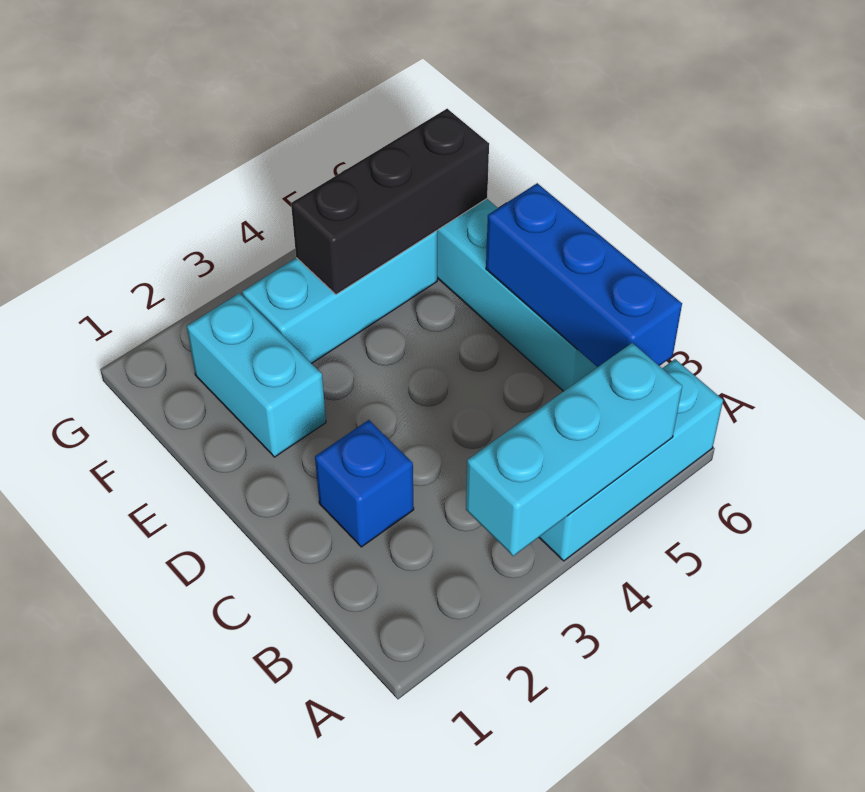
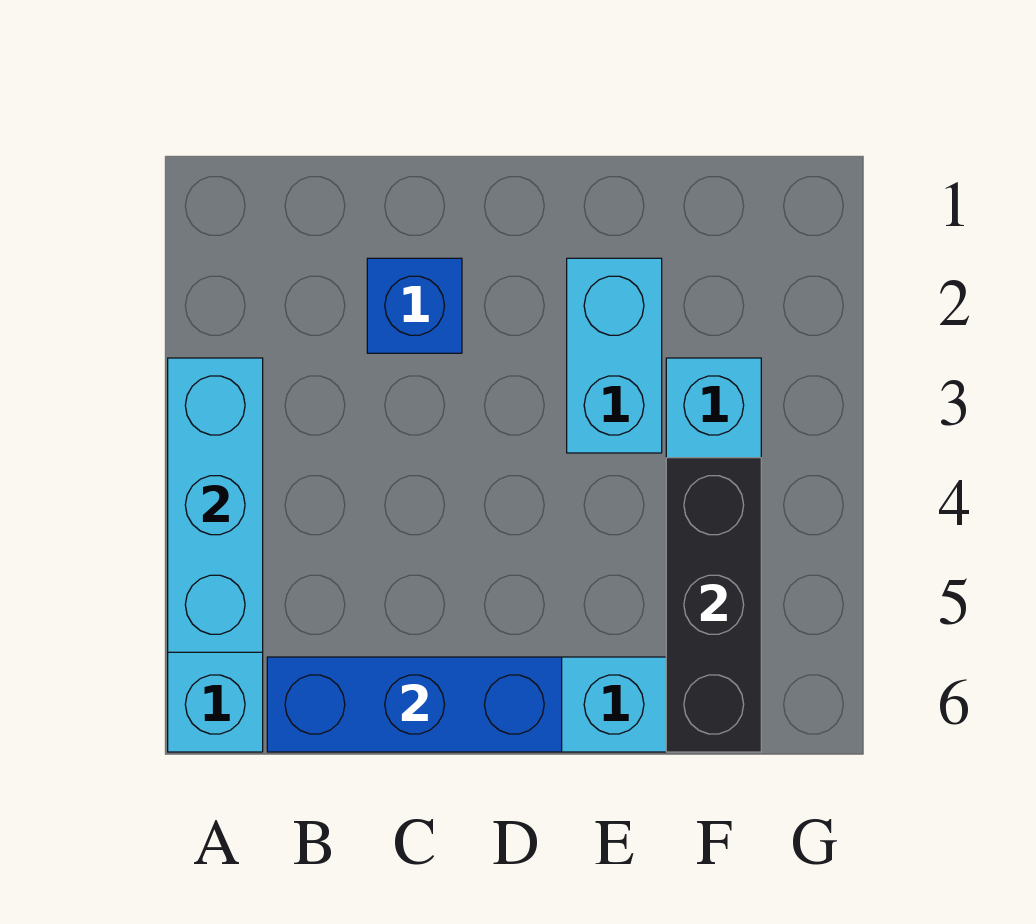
cyan brick E2:F2 level 1 -> cyan brick E2:E3 level 1

